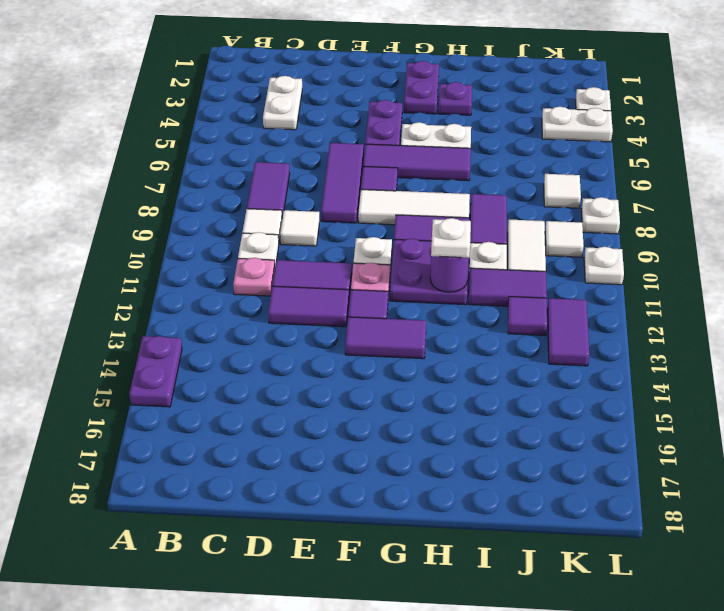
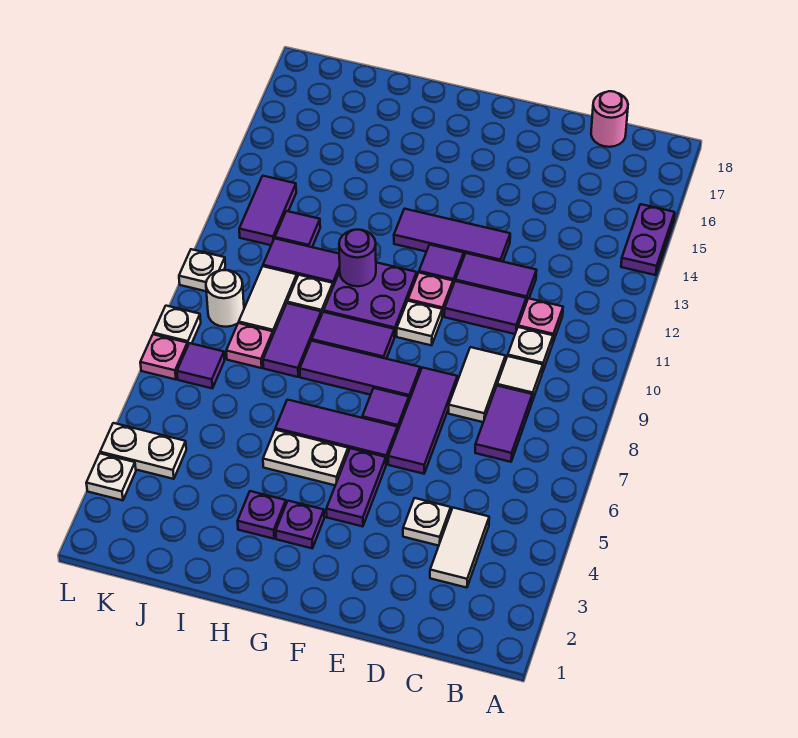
white plate C3:C4 level 1 -> white tile C3:C4 level 1
none -> pink round brick C18 level 1
white tile D9 level 1 -> white tile D8:D9 level 1
white tile F8:H8 level 1 -> purple tile F8:H8 level 1
purple tile F13:G13 level 1 -> purple tile E13:G13 level 1
purple plate G2:G3 level 1 -> purple plate G3 level 1
white plate H11 level 3 -> white plate D4 level 1
none -> pink plate J8 level 1
white tile K7 level 1 -> purple tile K7 level 1
white tile K9 level 1 -> white round brick K9 level 1
none -> pink plate L7 level 1

